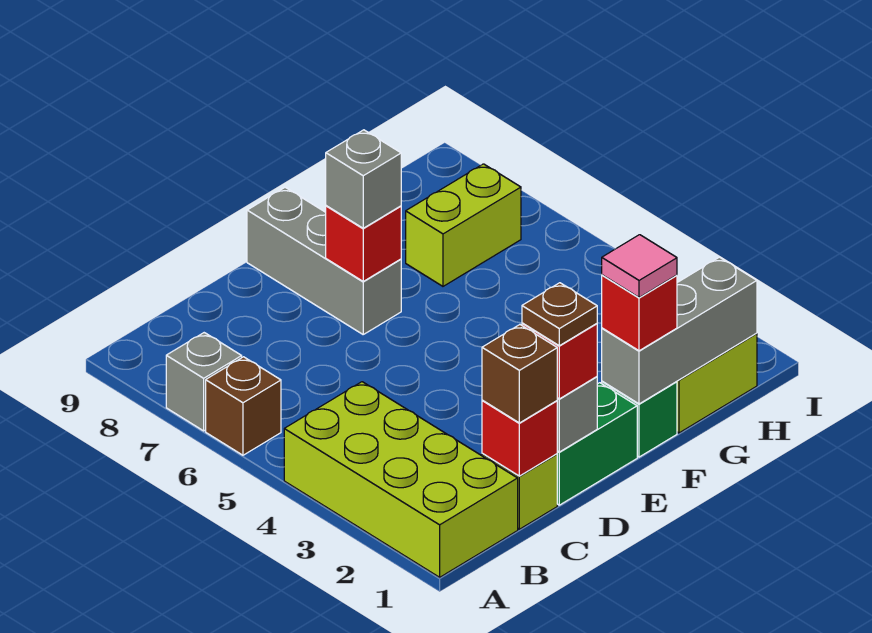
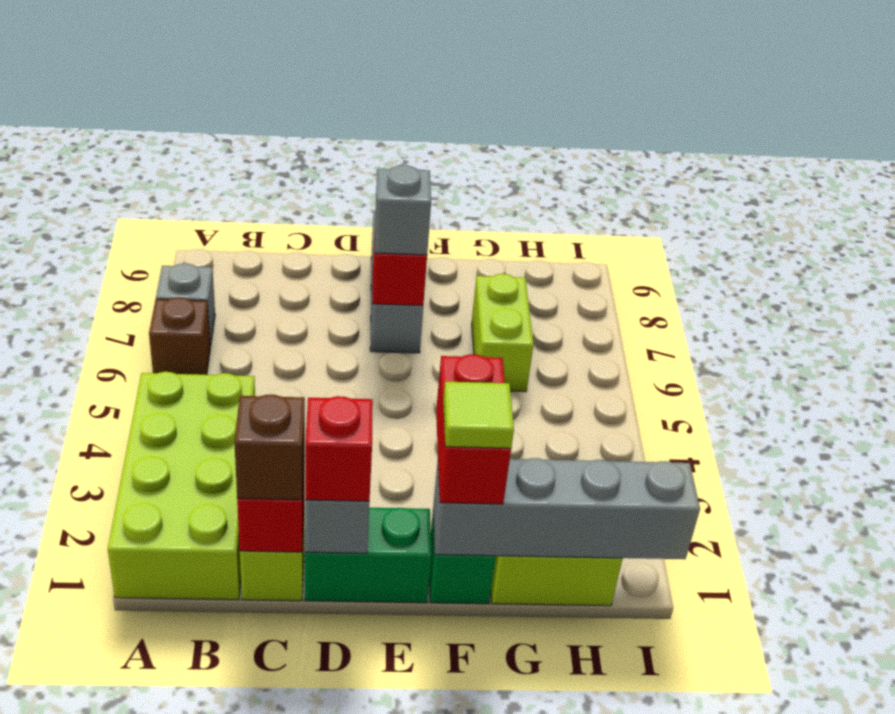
brown plate D1 level 4 -> none
grey brick F1:H1 level 2 -> grey brick F1:I1 level 2
red brick F1 level 3 -> red brick F1:F2 level 3
pink tile F1 level 4 -> lime tile F1 level 4
lime brick G7:H7 level 1 -> lime brick G6:G7 level 1

